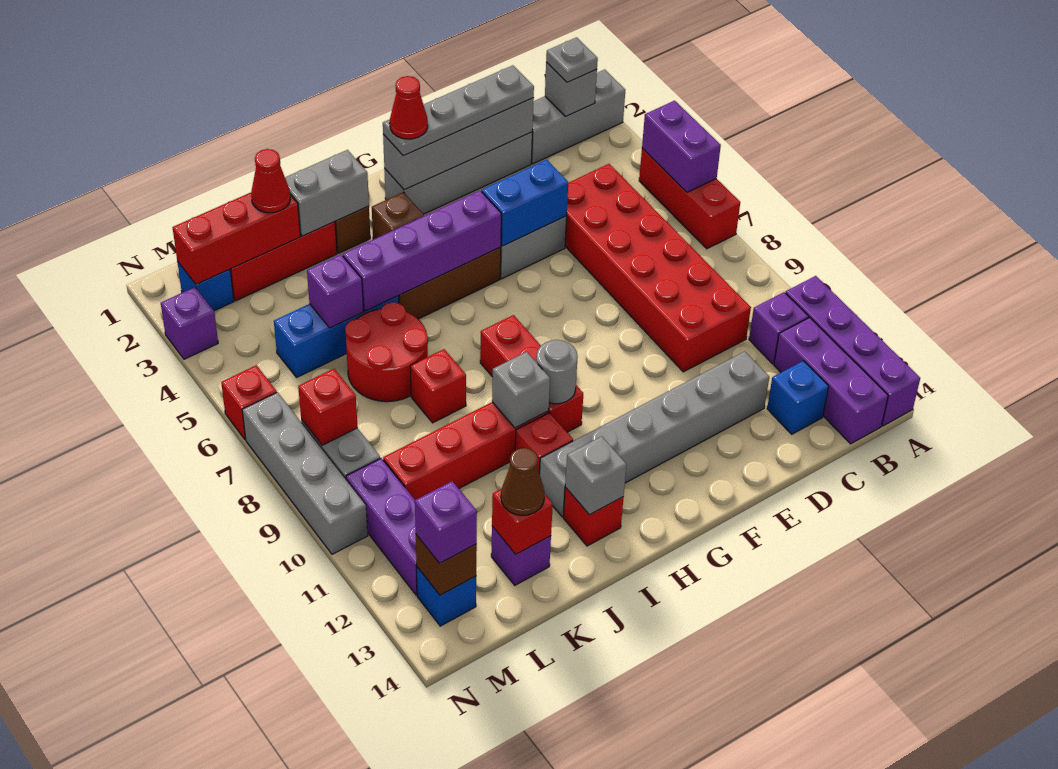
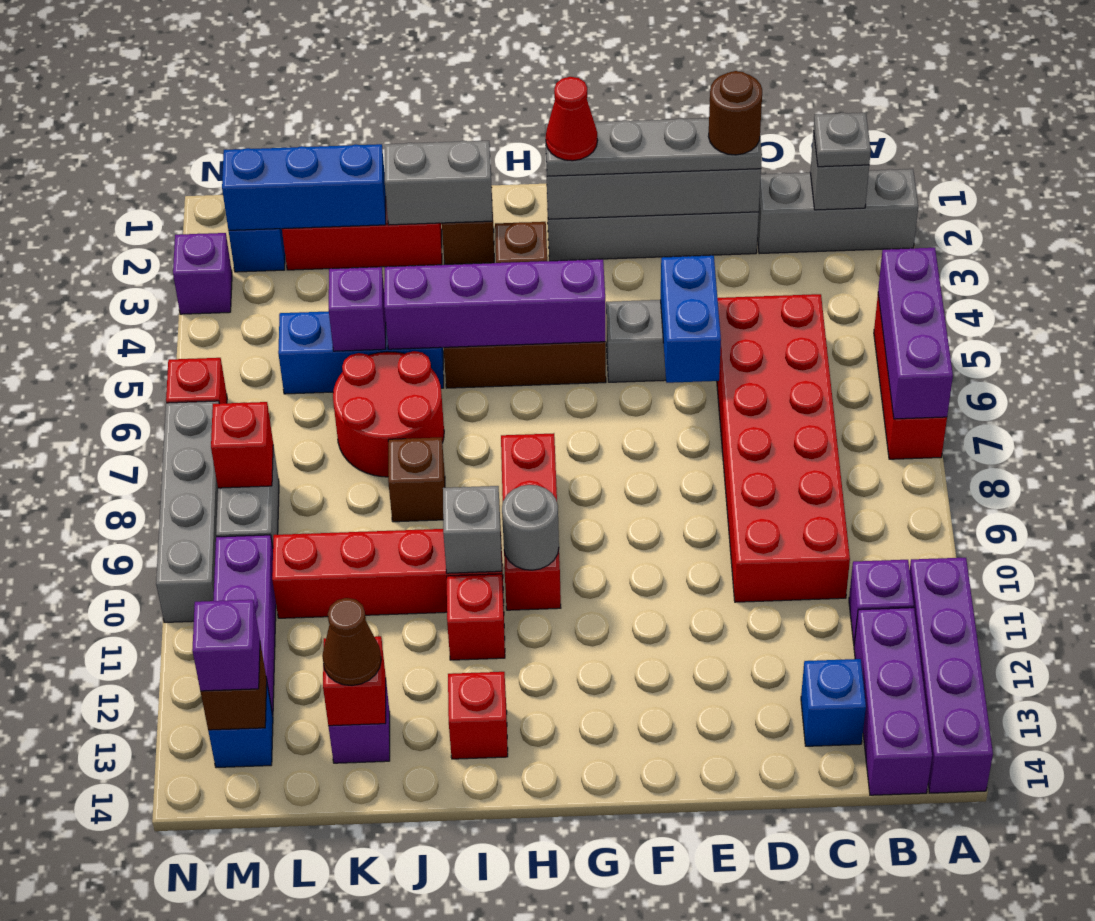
purple brick A5:A6 level 2 -> purple brick A5:A7 level 2
none -> brown round brick D2 level 4
grey brick D12:I12 level 1 -> none
blue brick E5:F5 level 2 -> blue brick E5:E6 level 2
grey brick I13 level 2 -> none
red brick J8 level 1 -> brown brick J8 level 1
red brick K2:M2 level 2 -> blue brick K2:M2 level 2
red cone K2 level 3 -> none

